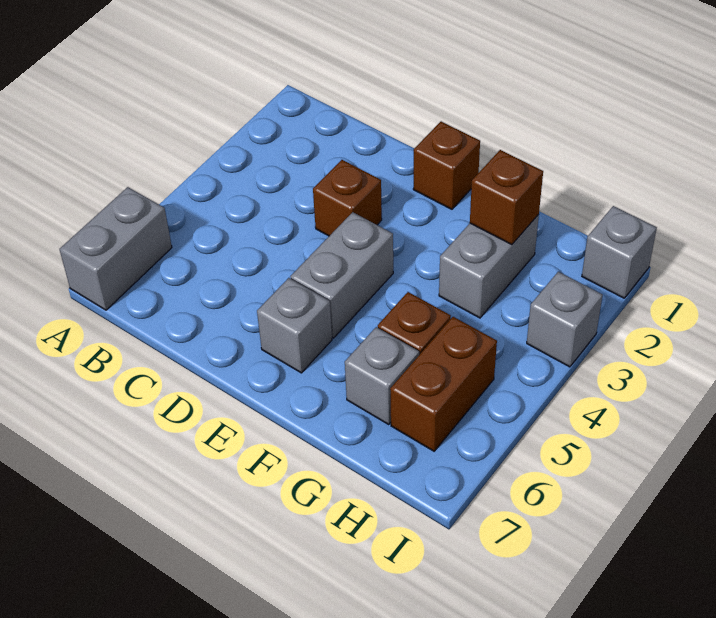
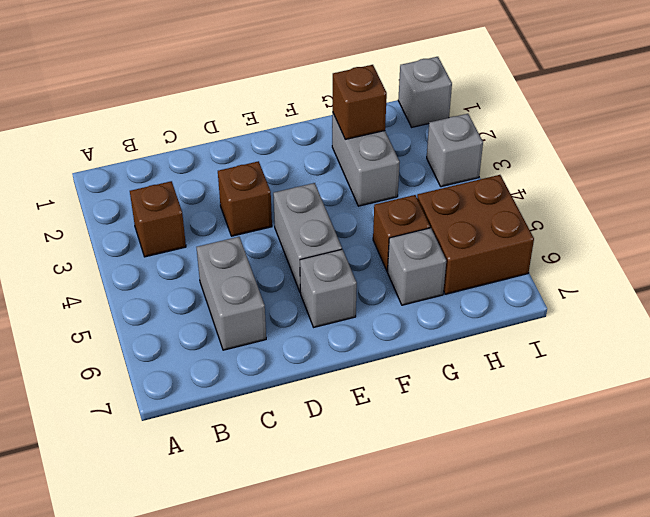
grey brick A6:A7 level 1 -> grey brick C5:C6 level 1
brown brick E1 level 1 -> brown brick B3 level 1
brown brick H5:H6 level 1 -> brown brick H5:I6 level 1

